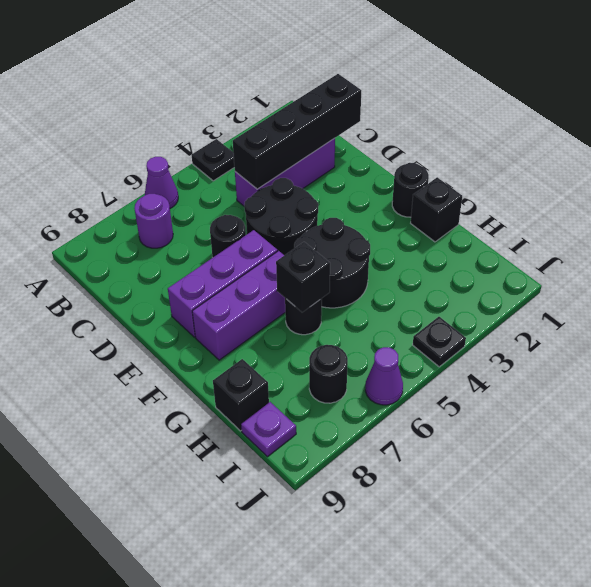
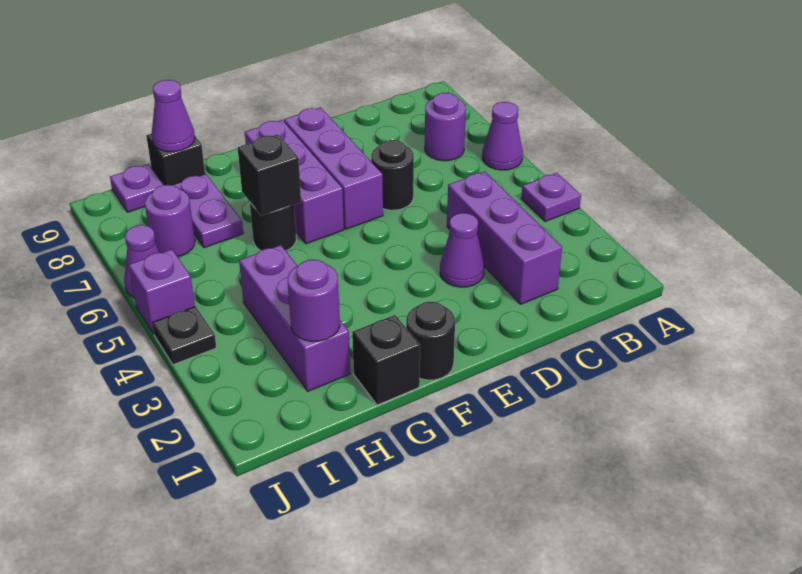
black plate A4 level 1 -> purple plate A4 level 1
black brick C1:C4 level 2 -> none
none -> purple cone D3 level 1
black round brick D4:E5 level 1 -> none
black round brick F4:G5 level 1 -> none
none -> purple brick H2:H4 level 1
none -> purple round brick H2 level 2
none -> purple plate H7:H8 level 1
none -> purple cone H9 level 2
black round brick I7 level 1 -> purple round brick I7 level 1
none -> purple brick J5 level 1

